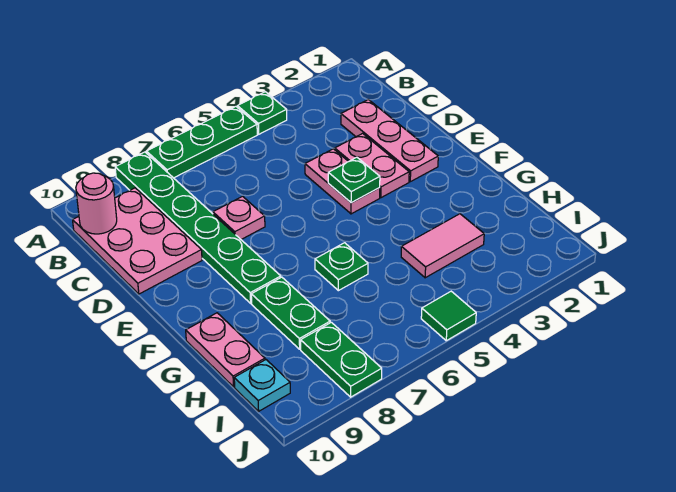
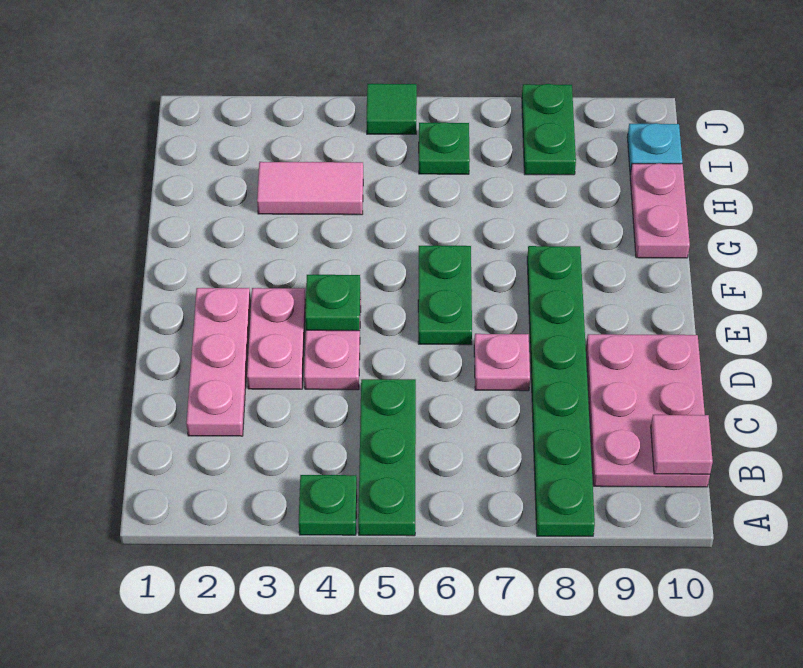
green plate A5:A7 level 1 -> green plate A5:C5 level 1
pink round brick B10 level 2 -> pink tile B10 level 2
green plate G6 level 1 -> green plate I6 level 1
green plate G8:H8 level 1 -> green plate E6:F6 level 1

